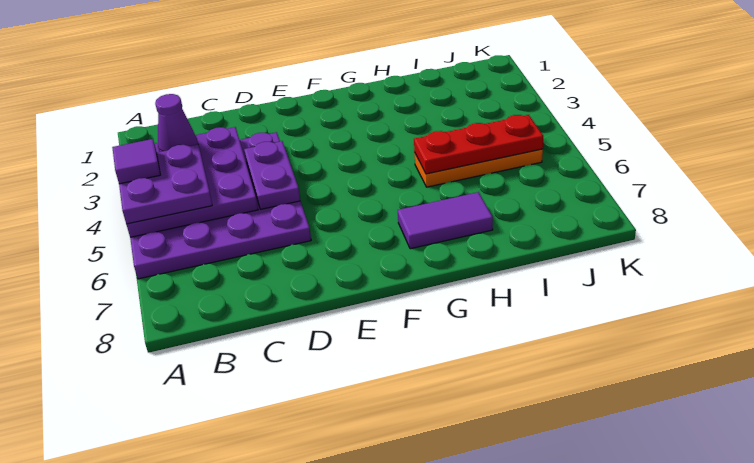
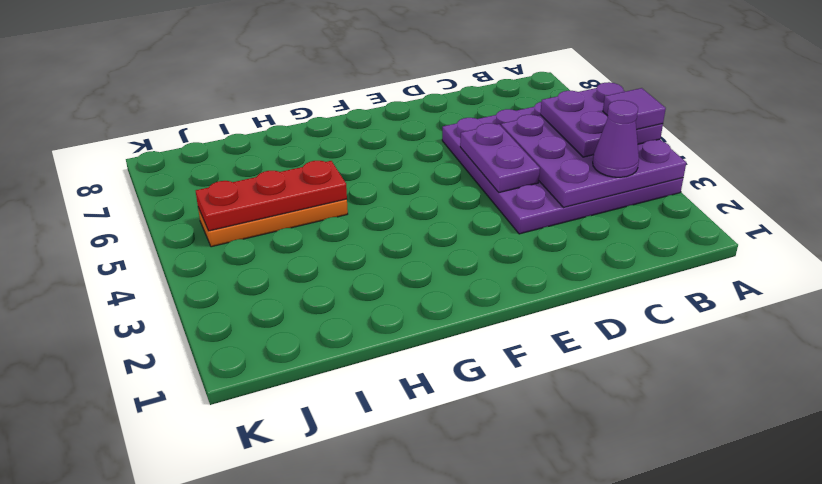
purple tile G7:H7 level 1 -> none

